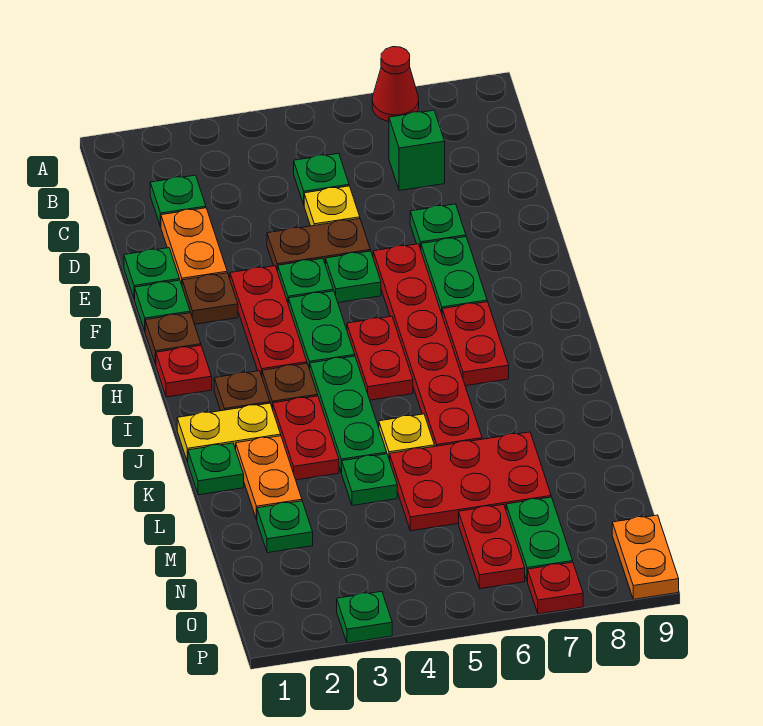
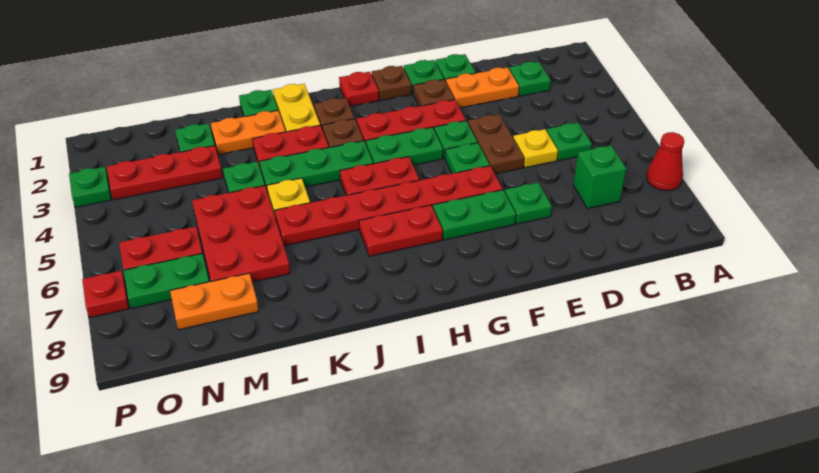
none -> red plate M3:O3 level 1
orange plate O9:P9 level 1 -> orange plate M8:N8 level 1

